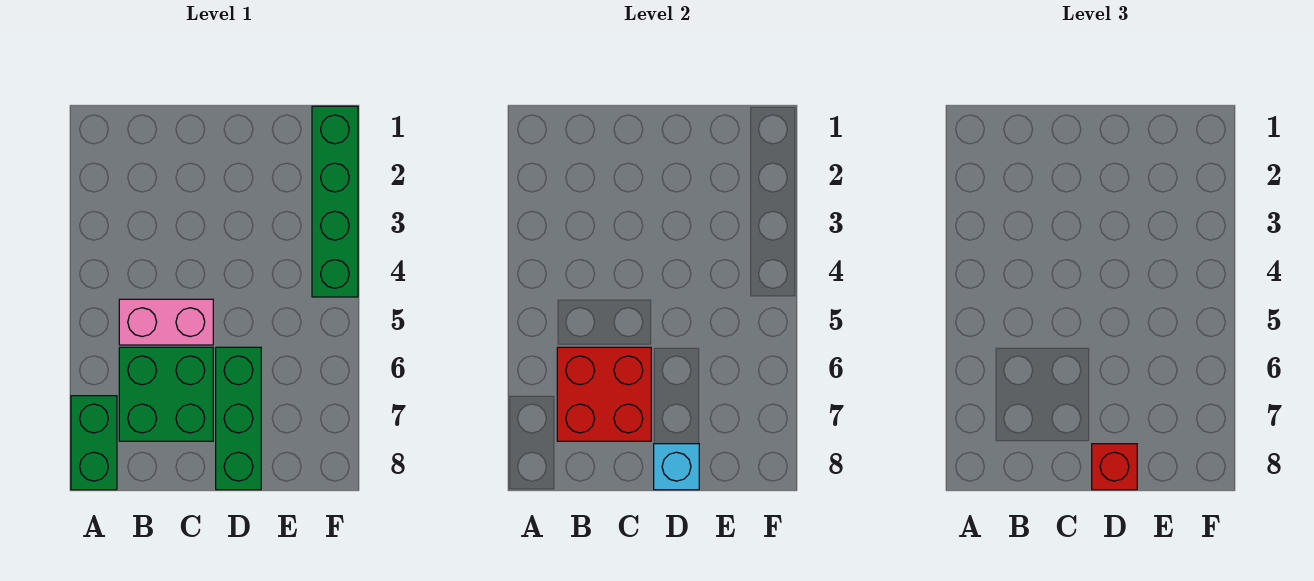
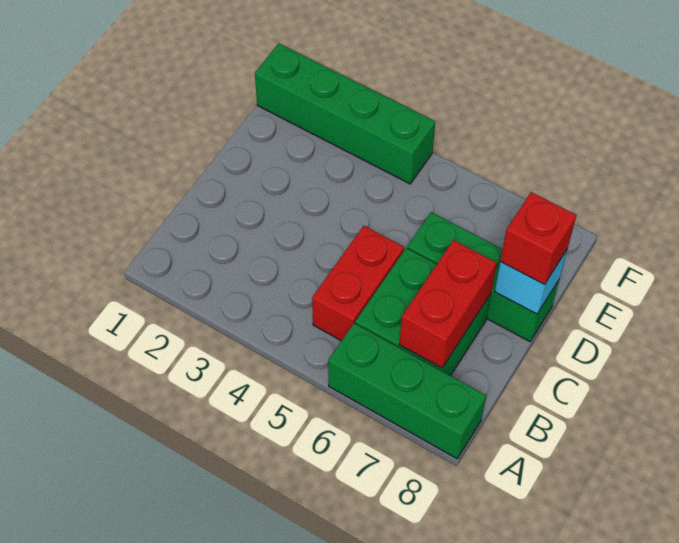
green brick A7:A8 level 1 -> green brick A6:A8 level 1
pink brick B5:C5 level 1 -> red brick B5:C5 level 1
red brick B6:C7 level 2 -> red brick B7:C7 level 2

